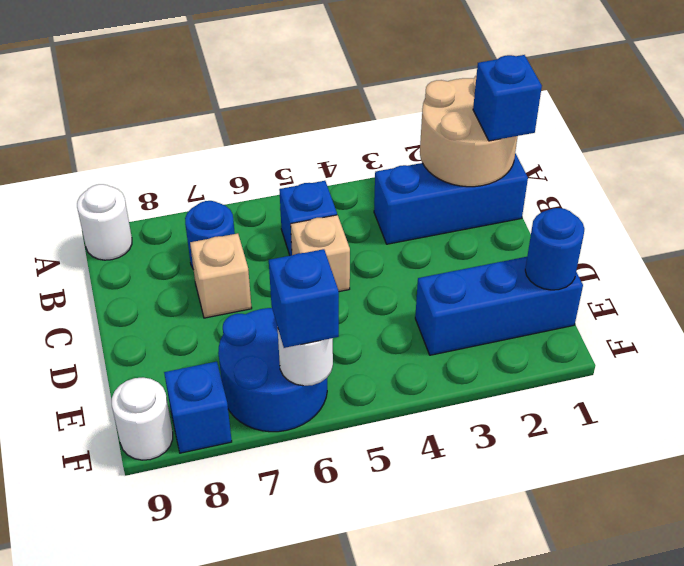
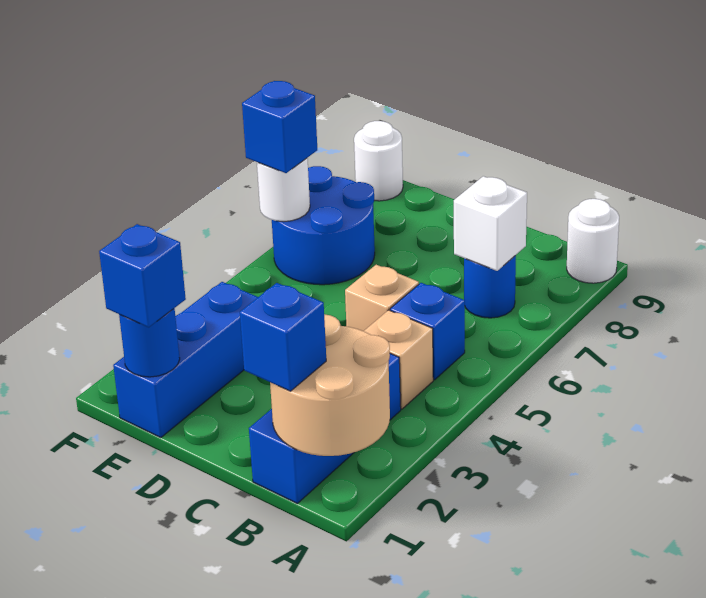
none -> white brick B7 level 2
tan brick C7 level 1 -> tan brick B4 level 1
blue brick F8 level 1 -> blue brick E1 level 3

